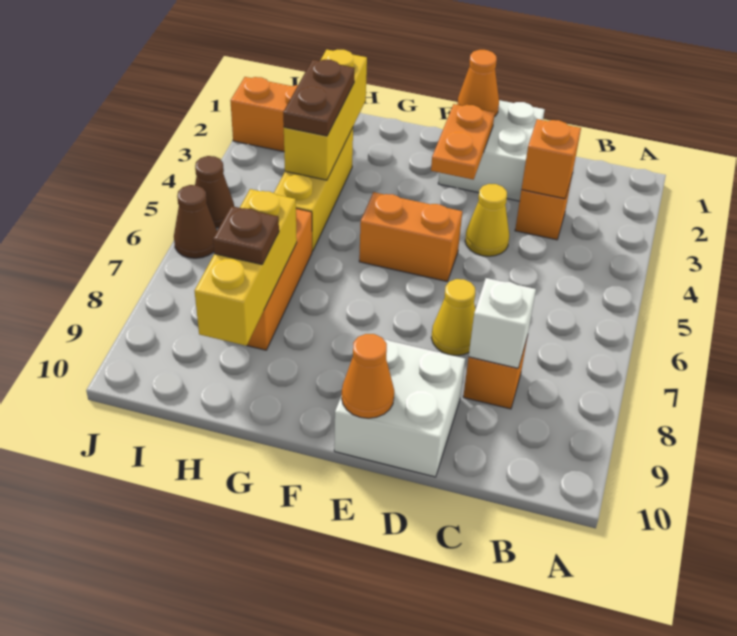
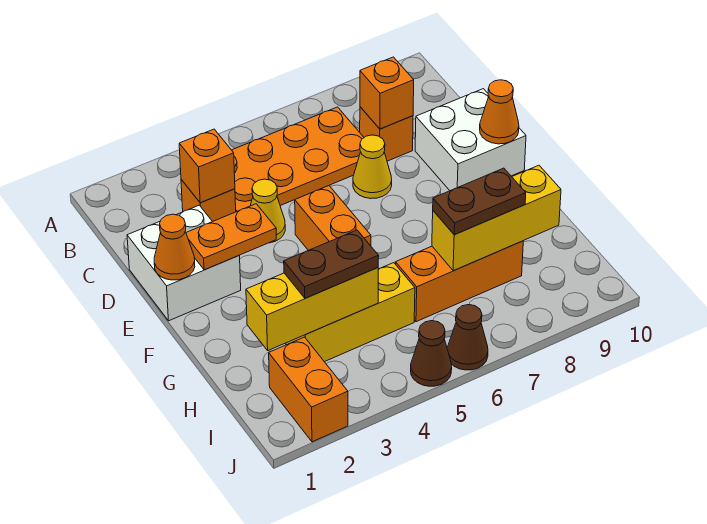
none -> orange plate B4:C7 level 1
white brick C8 level 2 -> orange brick C8 level 2
brown plate H8 level 3 -> brown plate H7:H8 level 3

